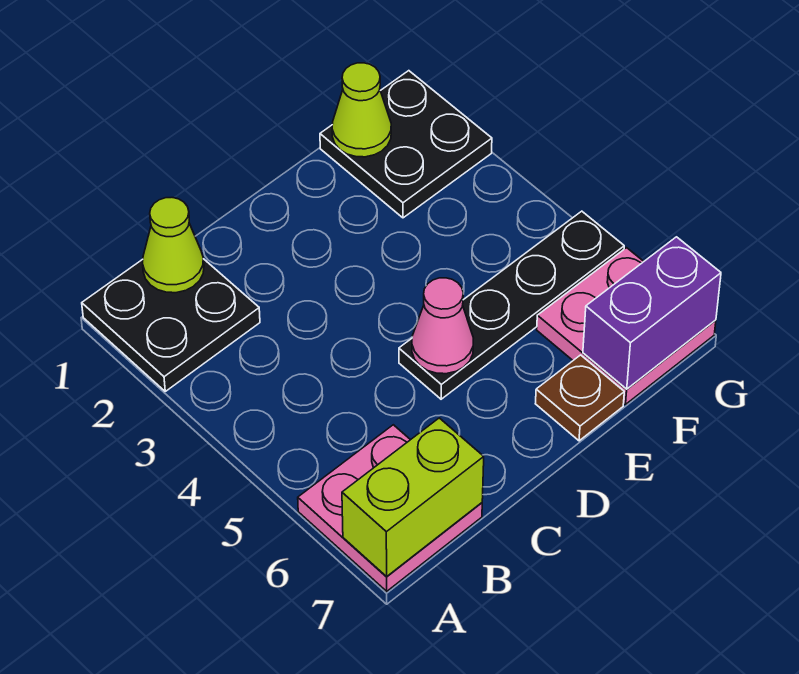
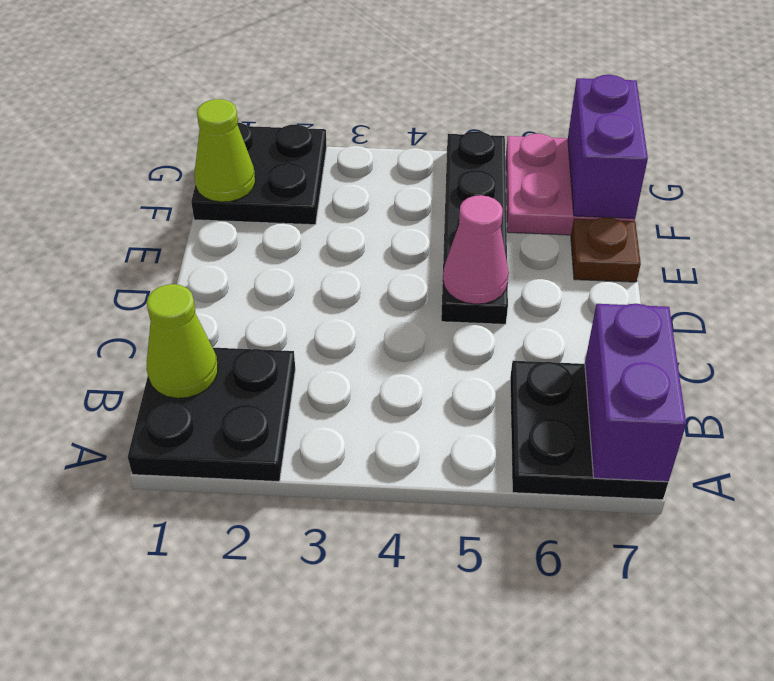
pink plate A6:B7 level 1 -> black plate A6:B7 level 1
lime brick A7:B7 level 2 -> purple brick A7:B7 level 2

